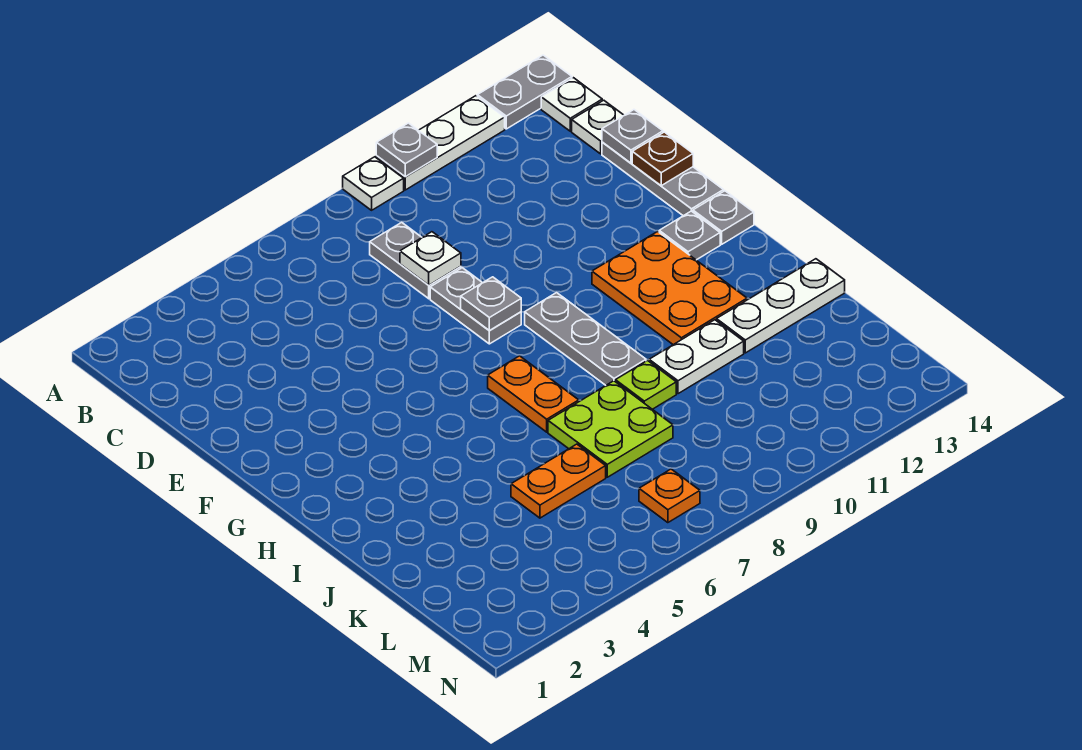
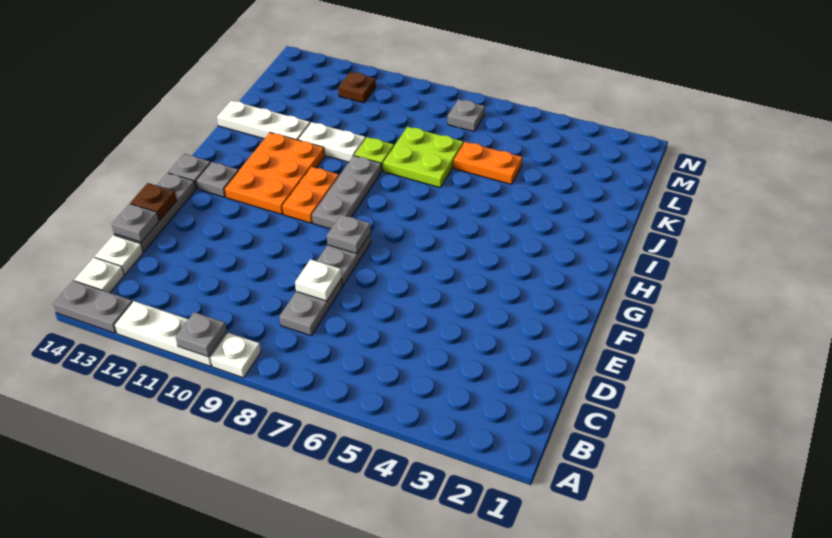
orange plate H7:I7 level 1 -> orange plate G10:H10 level 1
orange plate M7 level 1 -> grey plate M7 level 1
none -> brown plate M11 level 1

